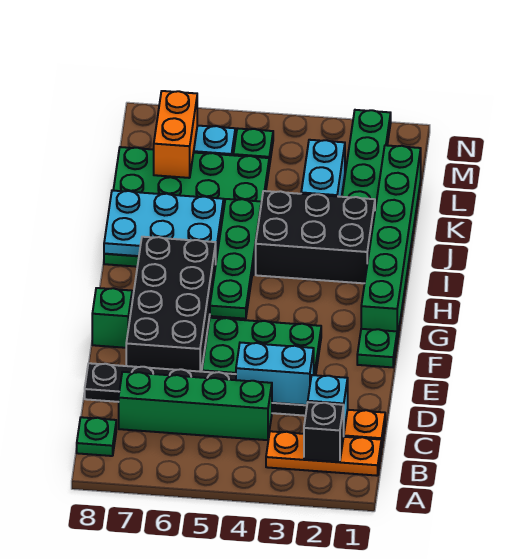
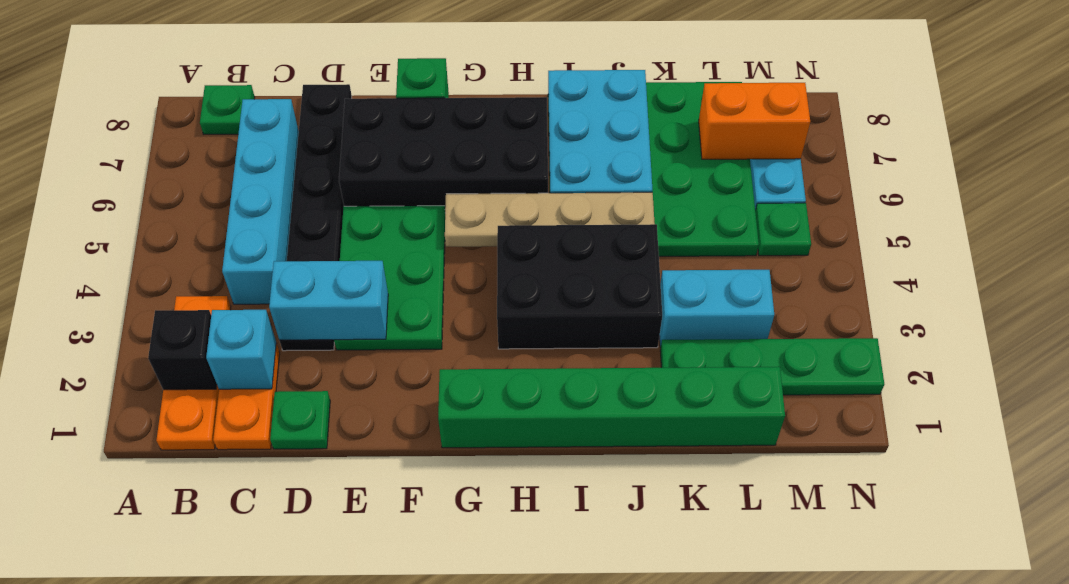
green brick C4:C7 level 1 -> cyan brick C4:C7 level 1
cyan brick D3:D4 level 2 -> cyan brick D3:E3 level 2
green plate F1 level 1 -> green plate D1 level 1
green plate G5:J5 level 2 -> tan plate G5:J5 level 2
black brick I2:J4 level 1 -> black brick H3:J4 level 1

